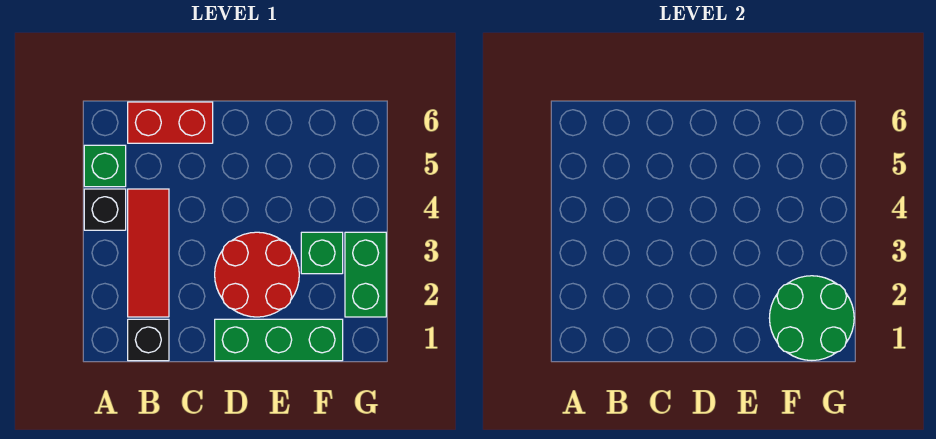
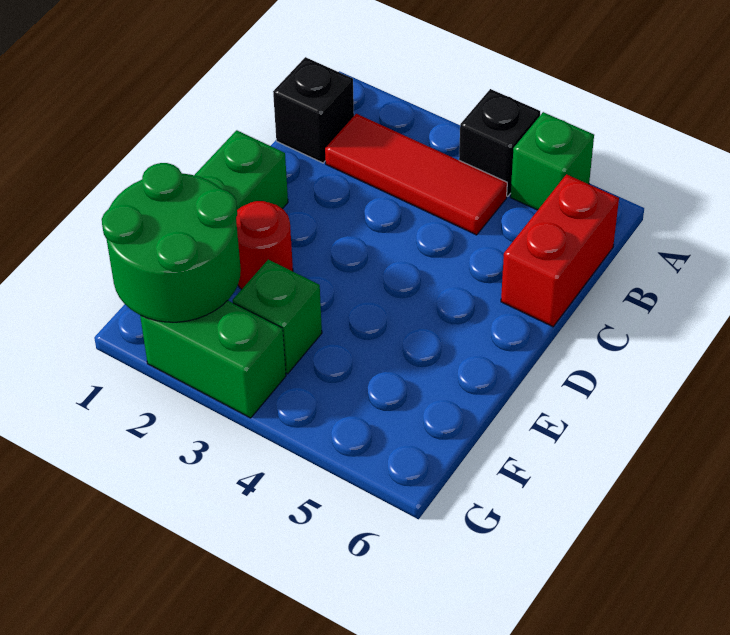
red round brick D2:E3 level 1 -> red round brick E2 level 1

